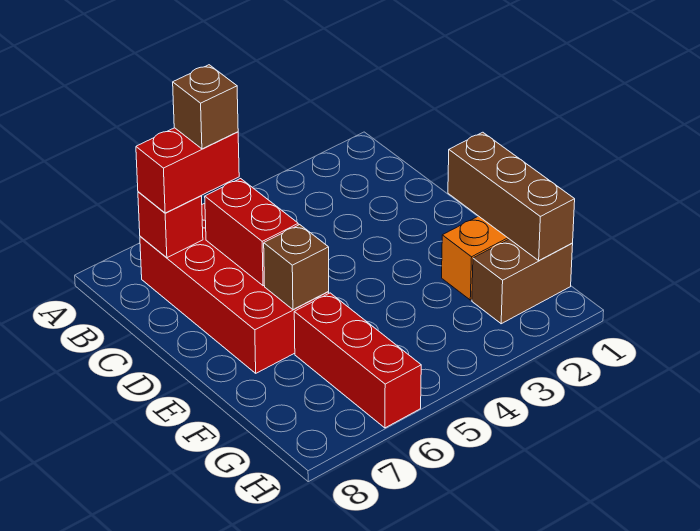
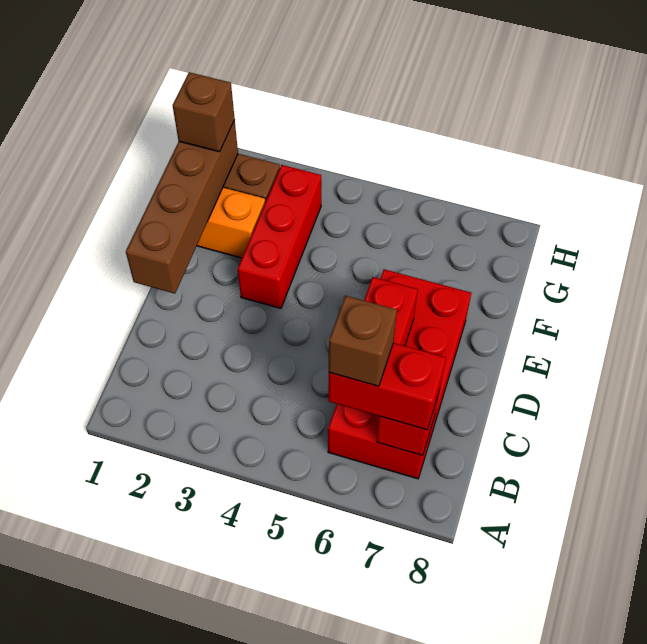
brown brick E1:G1 level 2 -> brown brick D1:G1 level 2
brown brick E6 level 2 -> brown brick G1 level 3
red brick F6:H6 level 1 -> red brick E3:G3 level 1

